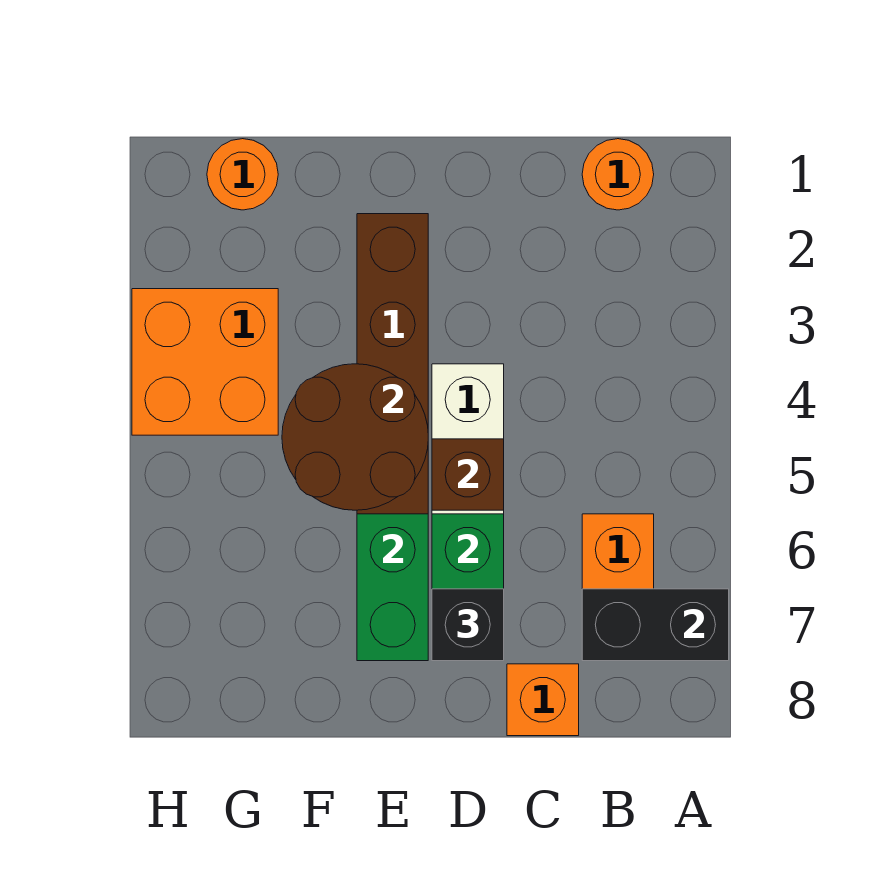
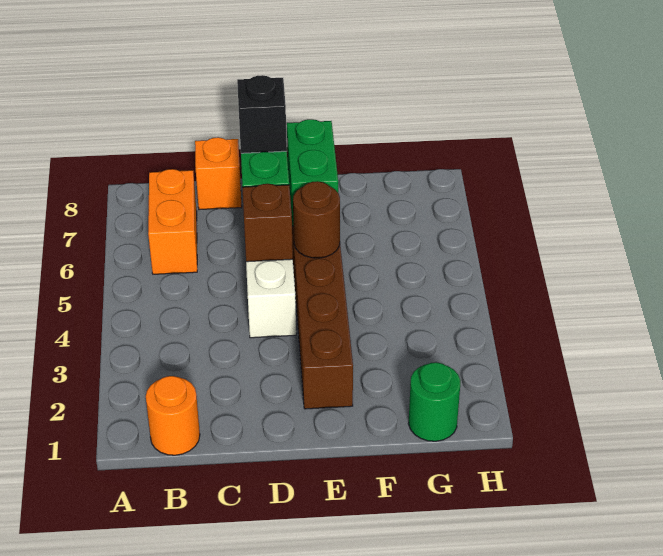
black brick A7:B7 level 2 -> none
brown round brick E4:F5 level 2 -> brown round brick E5 level 2
orange round brick G1 level 1 -> green round brick G1 level 1
orange brick G3:H4 level 1 -> none

